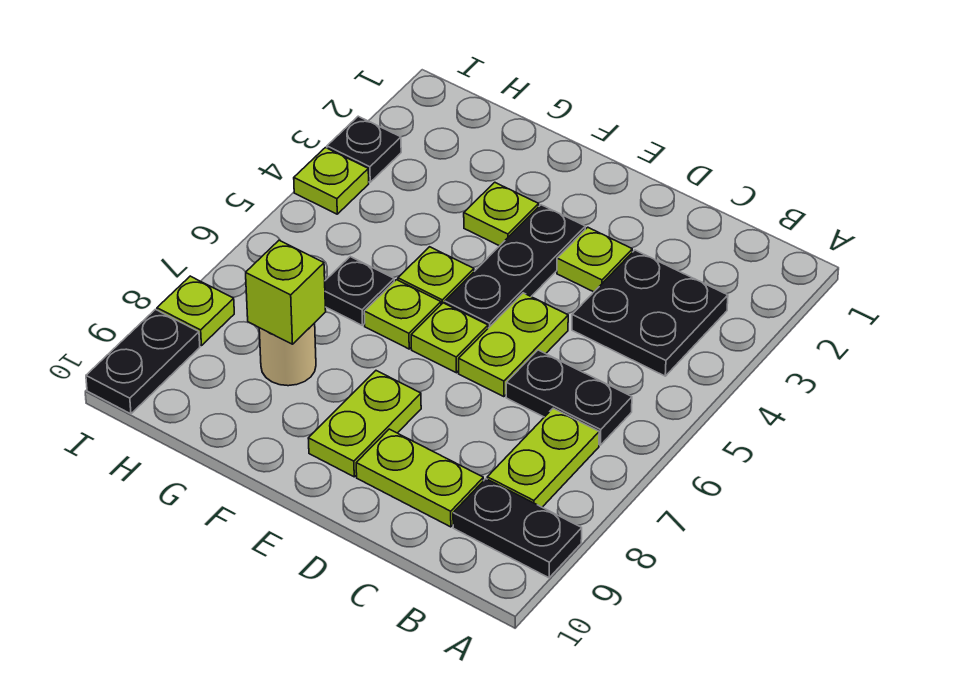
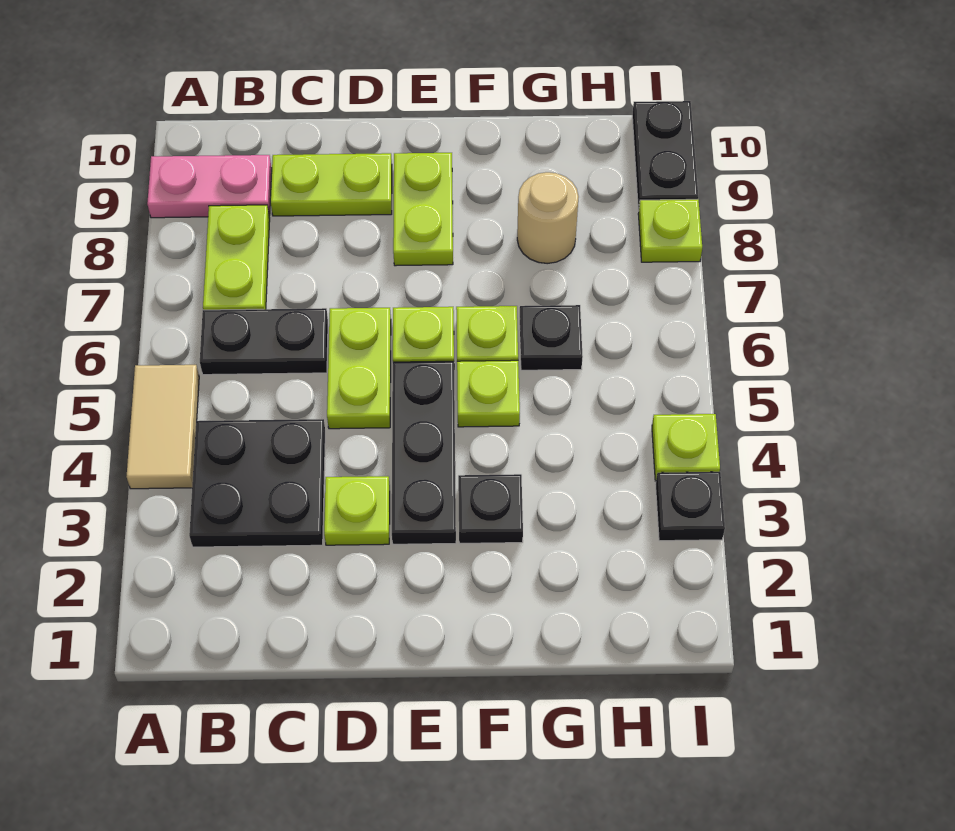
none -> tan tile A4:A5 level 1
black plate A9:B9 level 1 -> pink plate A9:B9 level 1
lime plate F3 level 1 -> black plate F3 level 1
lime brick G8 level 2 -> none

